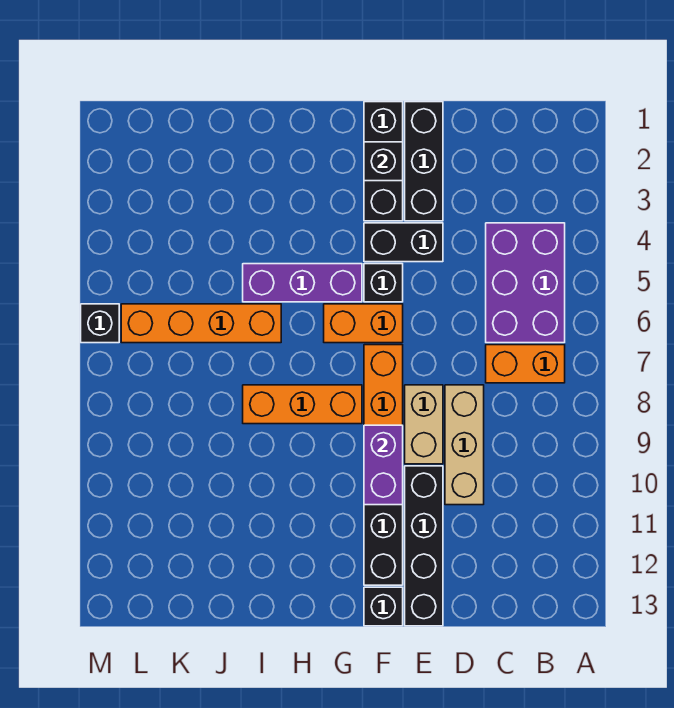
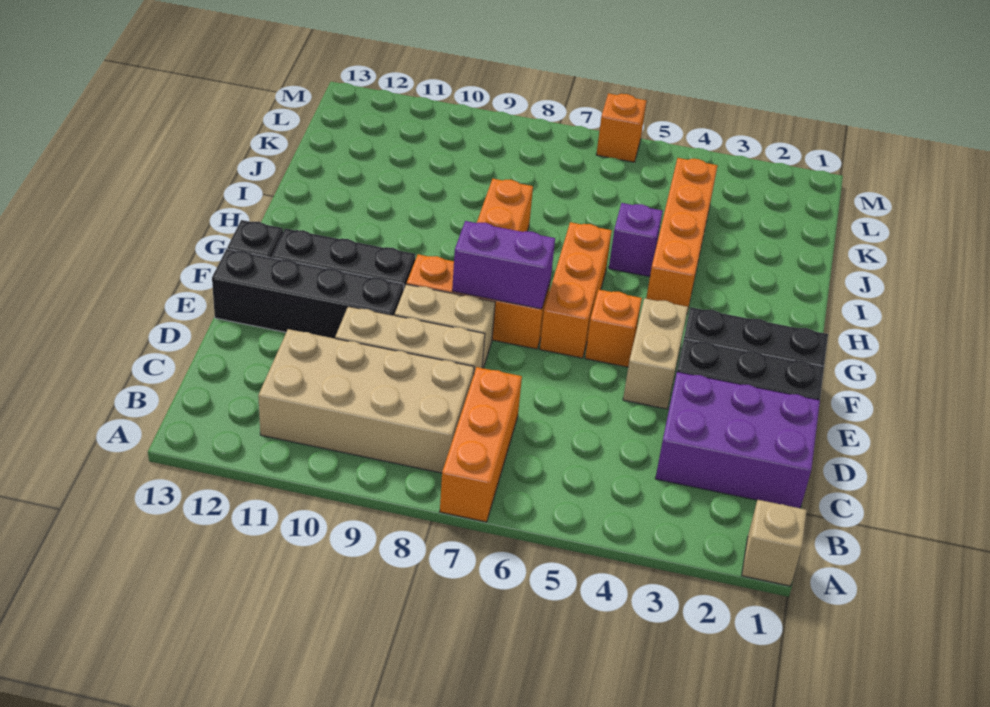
none -> tan brick A1 level 1
purple brick B4:C6 level 1 -> purple brick C1:D3 level 1
orange brick B7:C7 level 1 -> orange brick A7:C7 level 1
none -> tan brick B8:C11 level 1
black brick E4:F4 level 1 -> tan brick E4:F4 level 1
black brick F2 level 2 -> none
black brick F5 level 1 -> orange brick F5 level 1
orange brick F6:G6 level 1 -> orange brick F6:H6 level 1
purple brick F9:F10 level 2 -> purple brick F7:F8 level 2
purple brick G5:I5 level 1 -> purple brick I5 level 1
orange brick I6:L6 level 1 -> orange brick H4:K4 level 1
black brick M6 level 1 -> orange brick M6 level 1

